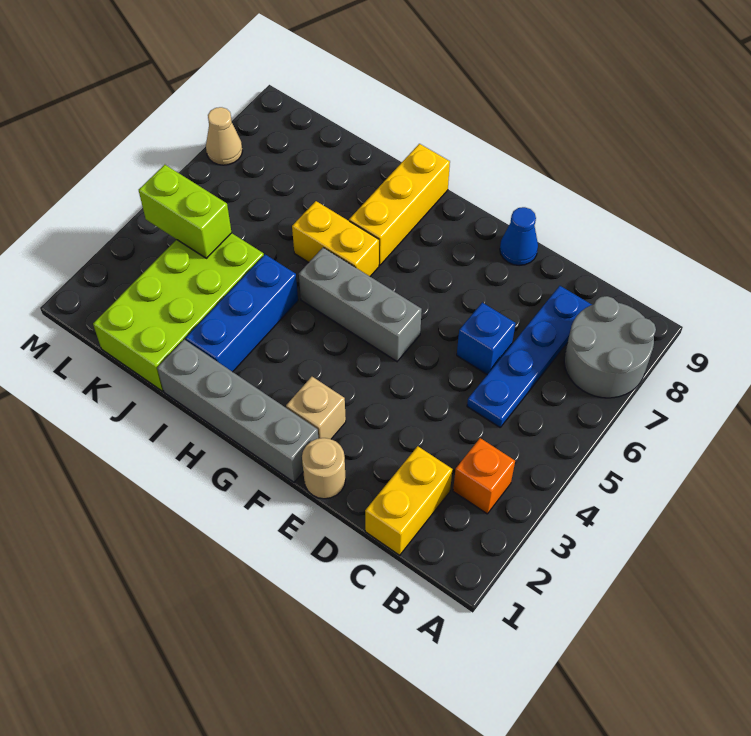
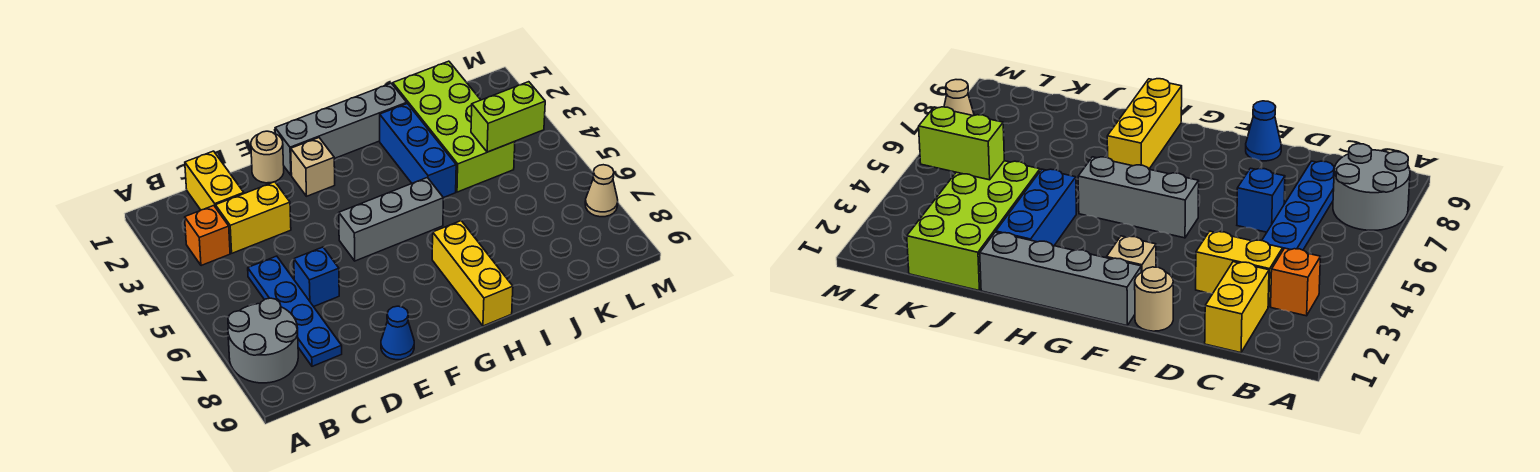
yellow brick H6:I6 level 1 -> yellow brick C3:D3 level 1

